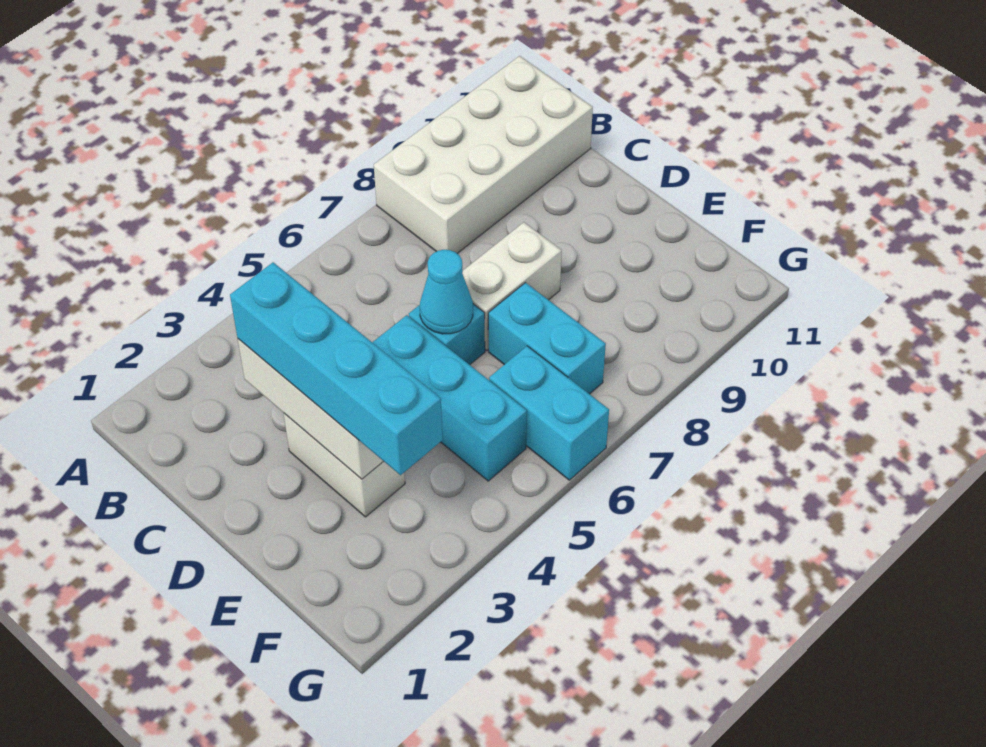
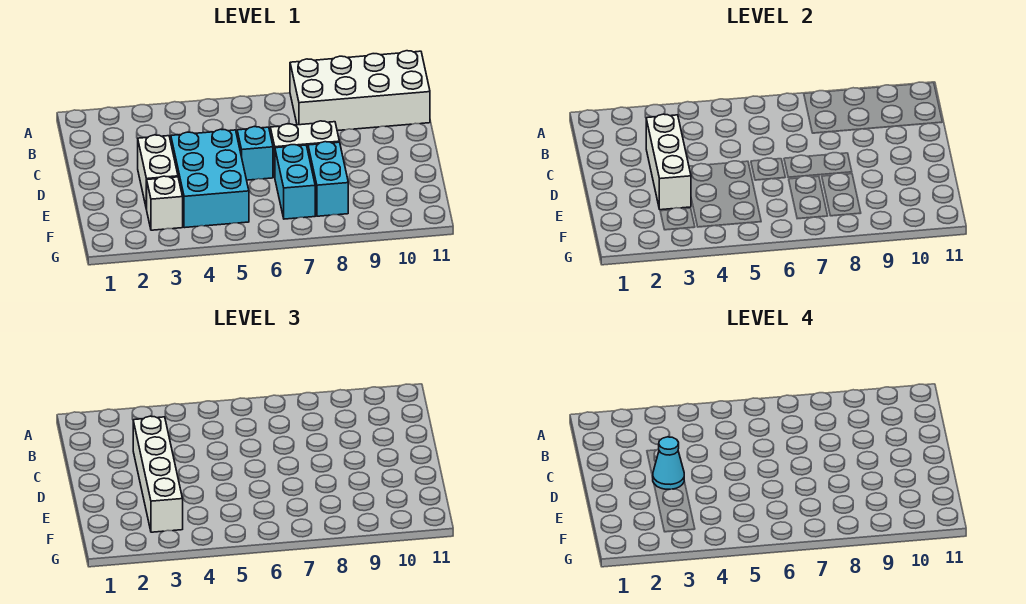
cyan brick C3:F3 level 3 -> white brick C3:F3 level 3
cyan brick D5:F5 level 1 -> cyan brick D4:F5 level 1
cyan cone D6 level 2 -> cyan cone D3 level 4
none -> white brick F3 level 1
cyan brick F6:G6 level 1 -> cyan brick E8:F8 level 1

